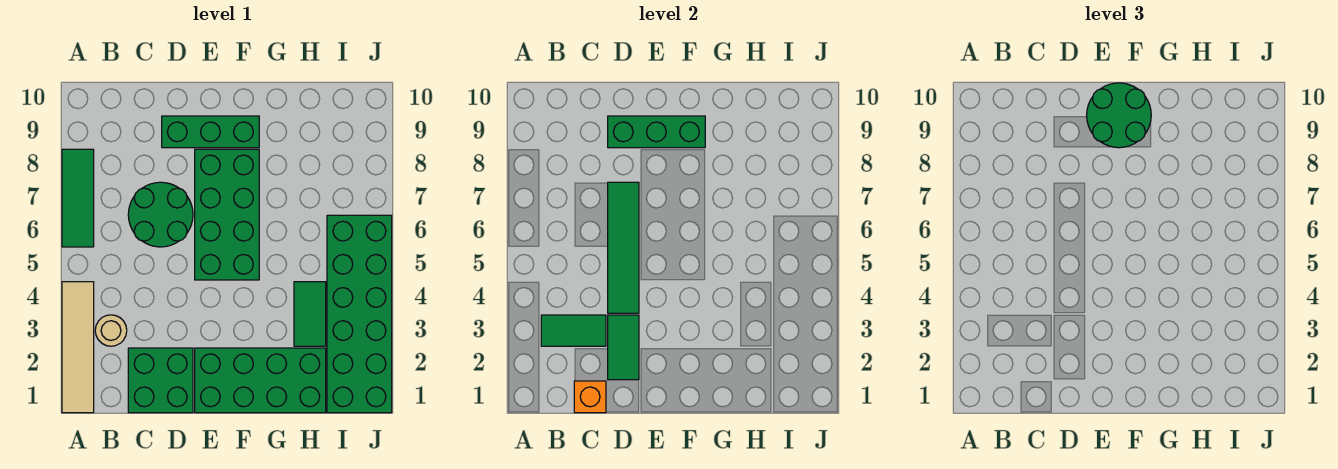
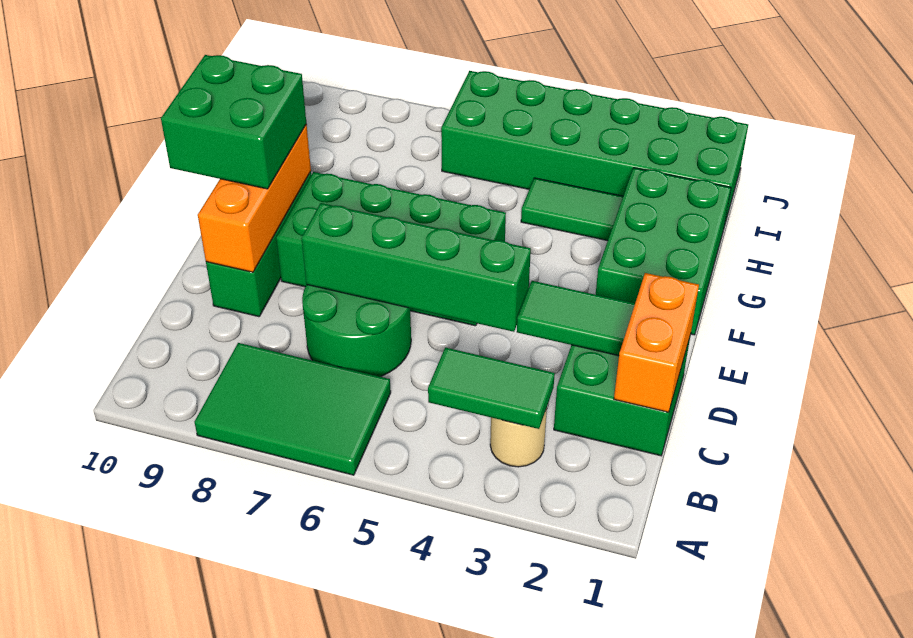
tan tile A1:A4 level 1 -> none
green tile A6:A8 level 1 -> green tile A6:B8 level 1
green tile B3:C3 level 2 -> green tile B3:B4 level 2
orange brick C1 level 2 -> orange brick C1:D1 level 2
green tile D4:D7 level 2 -> green brick D4:D7 level 2
green brick D9:F9 level 2 -> orange brick D9:F9 level 2
green brick E1:H2 level 1 -> green brick F1:H2 level 1
green round brick E9:F10 level 3 -> green brick E9:F10 level 3

